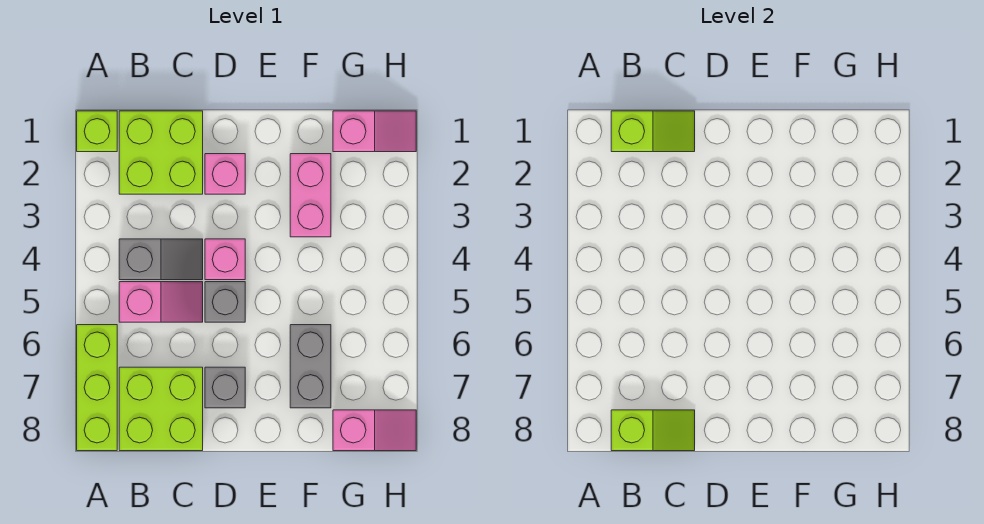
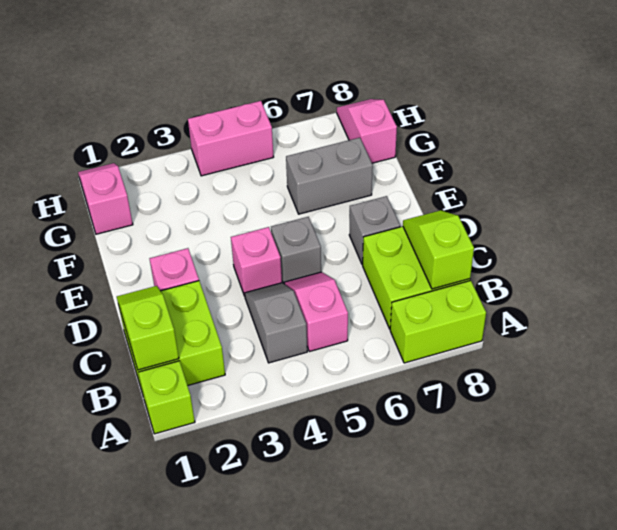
lime brick A6:A8 level 1 -> lime brick A7:A8 level 1
pink brick F2:F3 level 1 -> pink brick H4:H5 level 1

